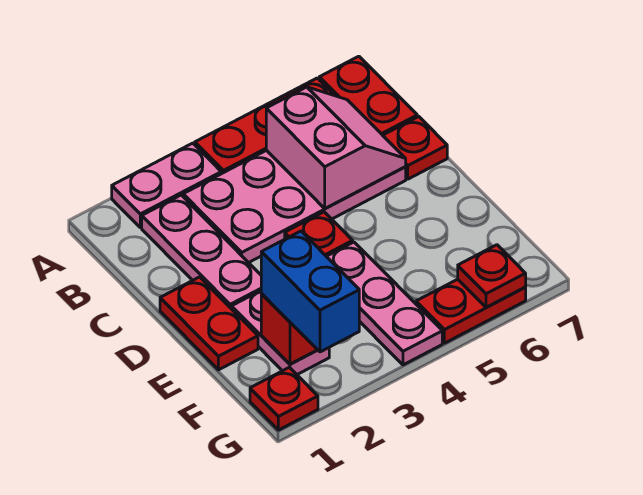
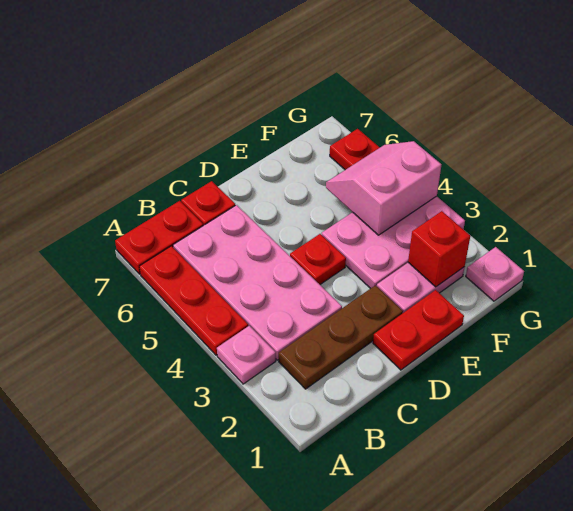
pink plate A2:A3 level 1 -> pink plate A3 level 1
pink plate B2:D2 level 1 -> brown plate B2:D2 level 1
pink slope B5:C6 level 2 top 5 -> pink slope F4:G5 level 2 top 4
pink plate E4:G4 level 1 -> pink plate E3:G4 level 1
blue brick F2:G2 level 3 -> none
red plate G1 level 1 -> pink plate G1 level 1
red plate G6 level 2 -> none

